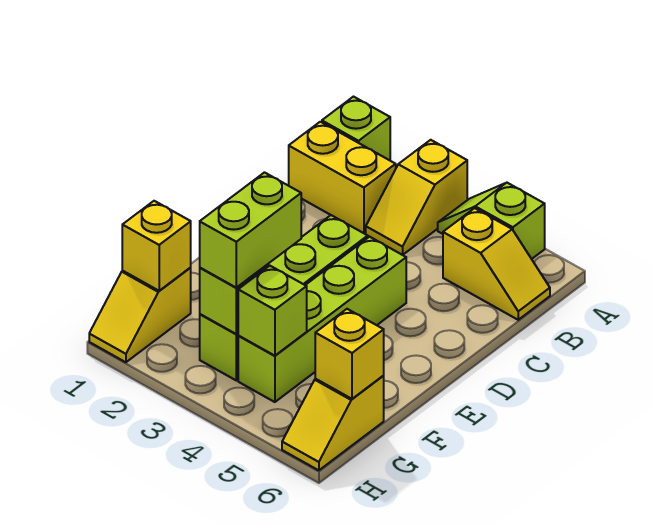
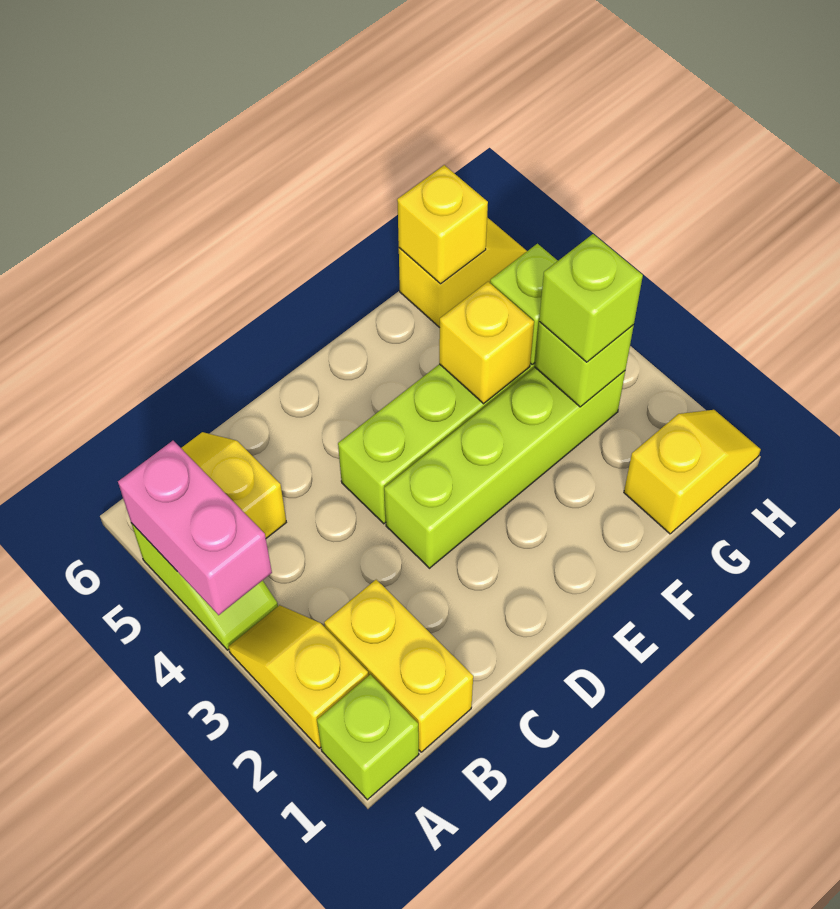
yellow slope A3:B3 level 1 top A -> yellow slope A2:A3 level 1 top 2
none -> pink brick A4:A5 level 2
lime brick F3:G3 level 3 -> lime brick G3 level 3
yellow brick G1 level 2 -> yellow brick F4 level 2

